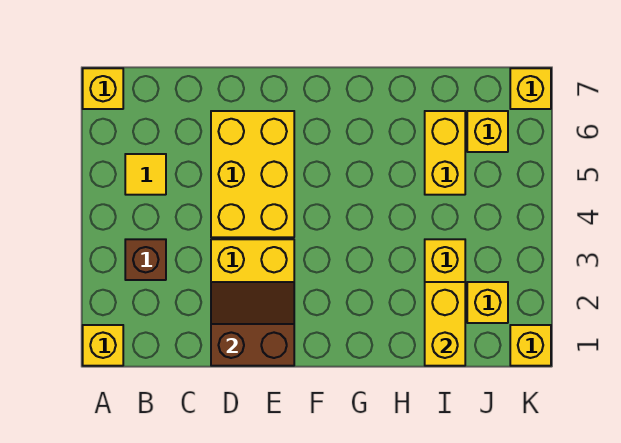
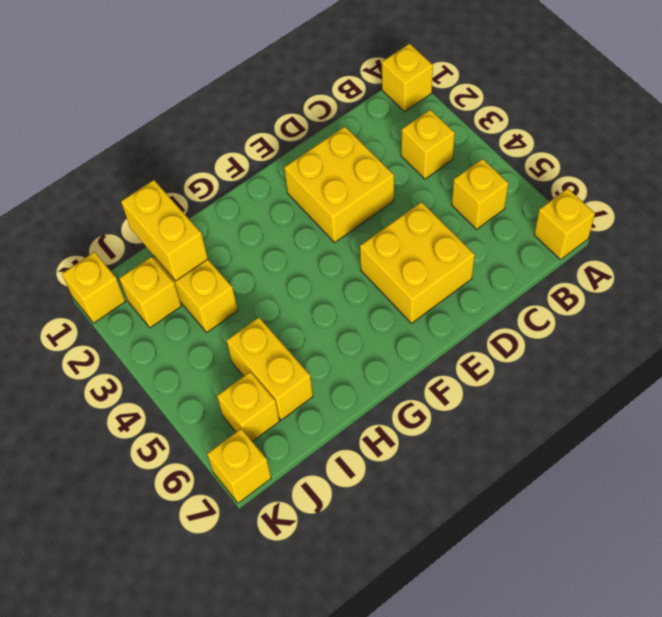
brown brick B3 level 1 -> yellow brick B3 level 1
yellow tile B5 level 1 -> yellow brick B5 level 1
brown slope D1:E2 level 2 top 1 -> none
yellow brick D4:E6 level 1 -> yellow brick D5:E6 level 1

